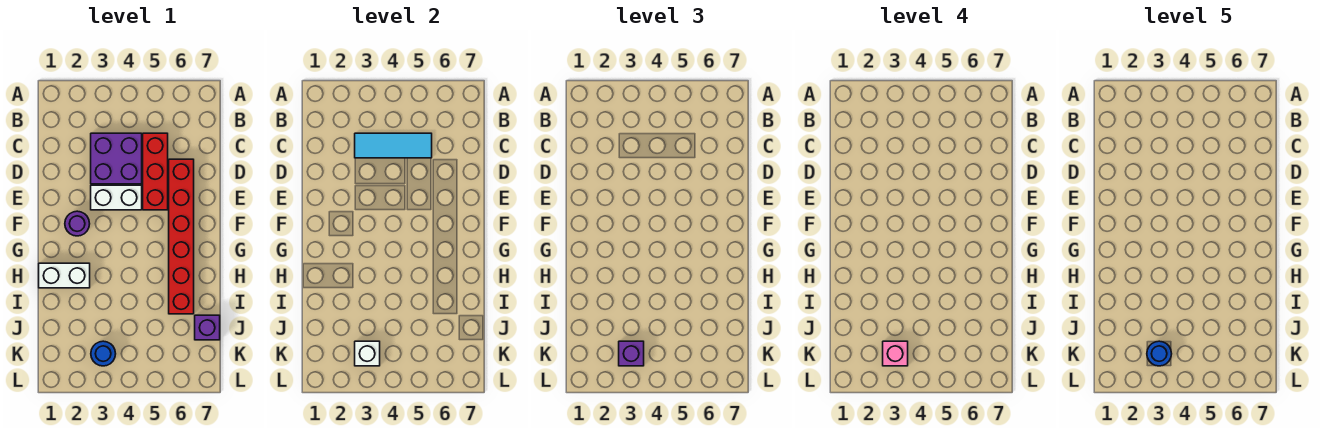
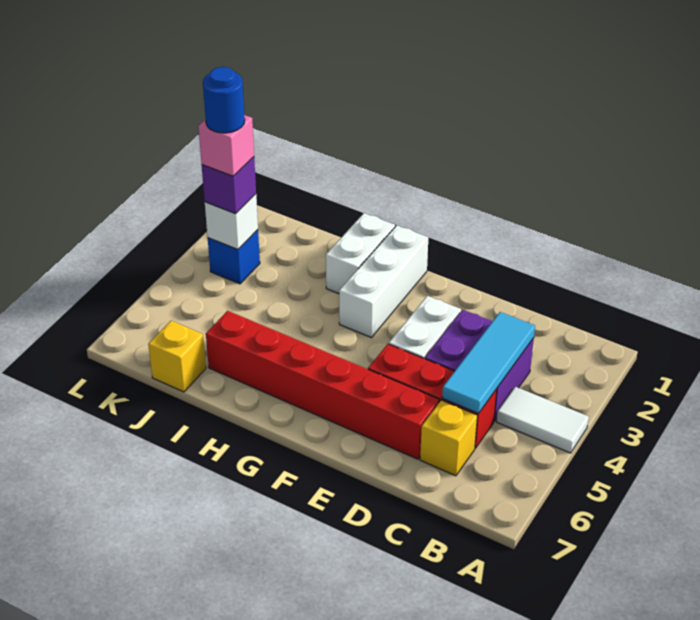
none -> white tile A4:B4 level 1
none -> yellow brick C6 level 1
purple round brick F2 level 1 -> none
none -> white brick G1:G3 level 1
purple brick J7 level 1 -> yellow brick J7 level 1
blue round brick K3 level 1 -> blue brick K3 level 1

